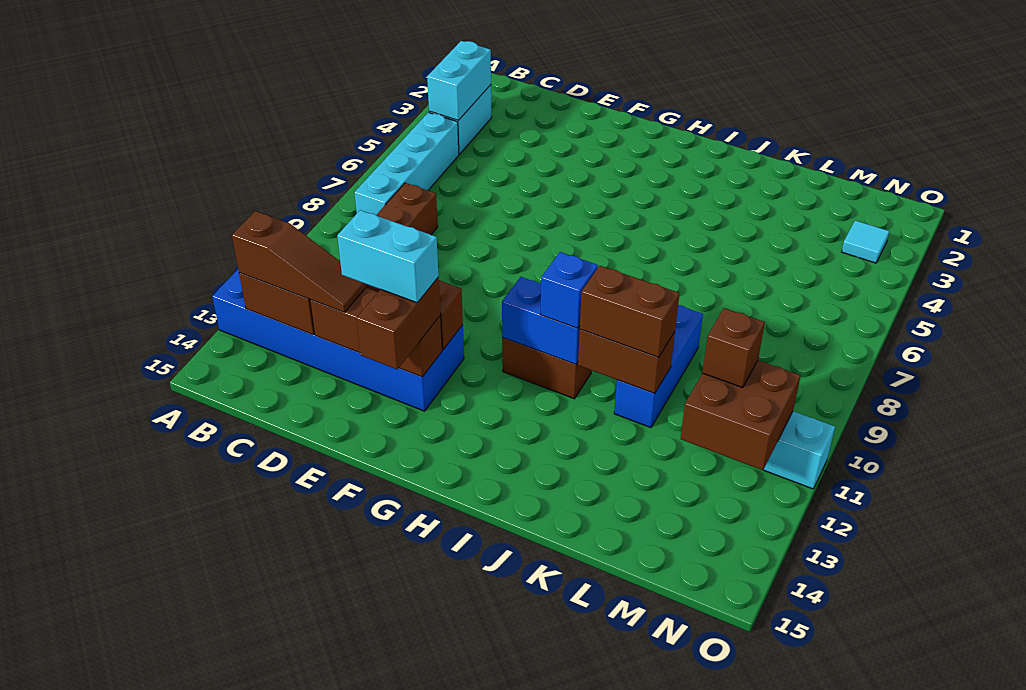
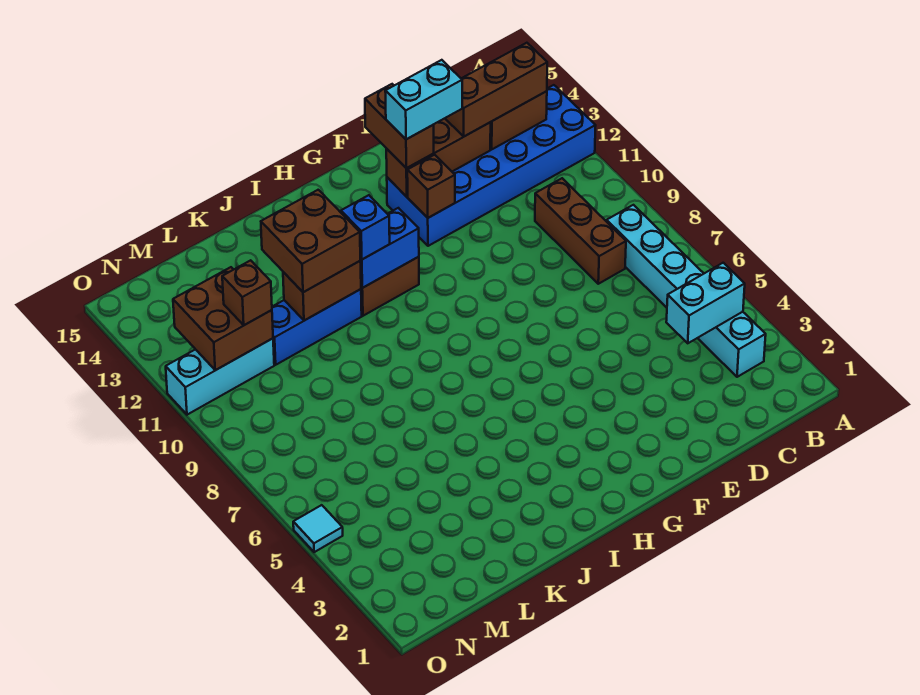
cyan brick B3:B4 level 2 -> cyan brick B4:C4 level 2
brown slope B13:D13 level 3 top B -> brown brick B13:D13 level 3
brown brick J11:K11 level 3 -> brown brick J11:K12 level 3
blue brick K9:K11 level 1 -> blue brick J11:L11 level 1
cyan tile N3 level 1 -> cyan tile O5 level 1

